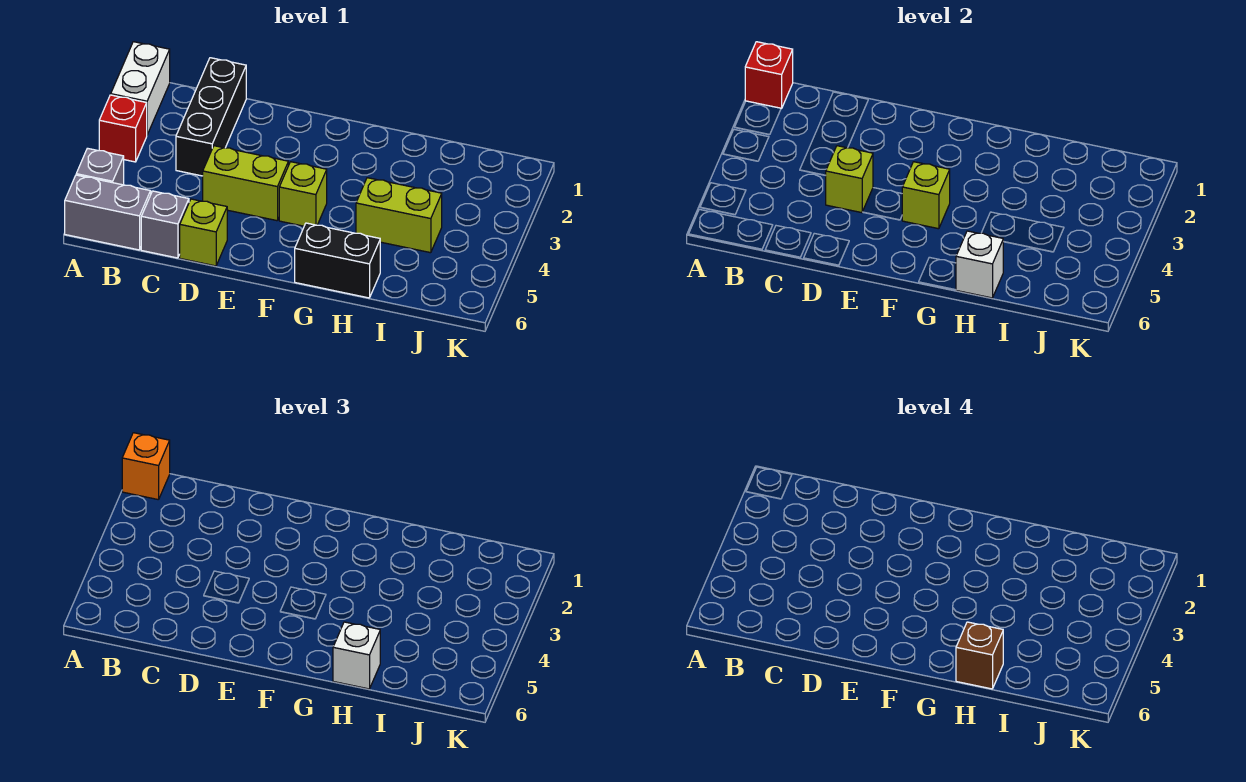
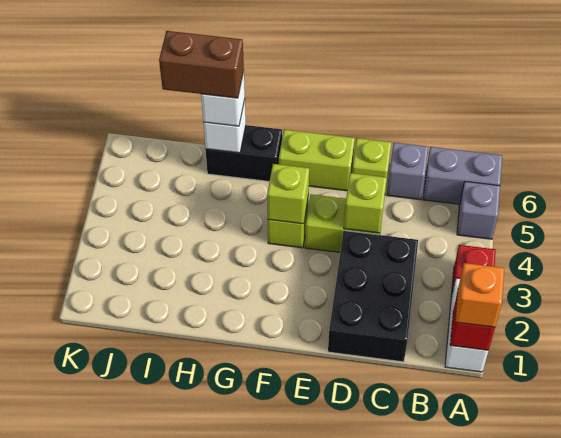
black brick C1:C3 level 1 -> black brick C1:D3 level 1
lime brick H4:I4 level 1 -> lime brick E6:F6 level 1
brown brick H6 level 4 -> brown brick H6:I6 level 4

